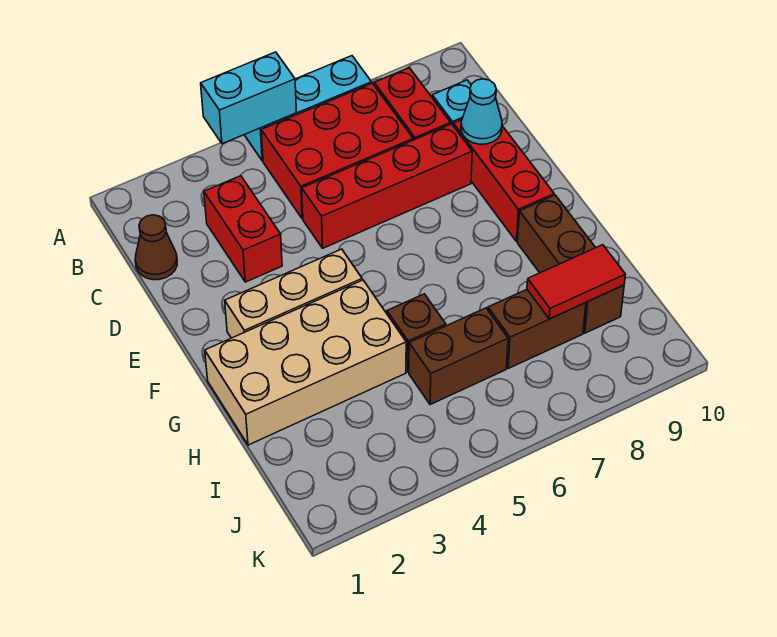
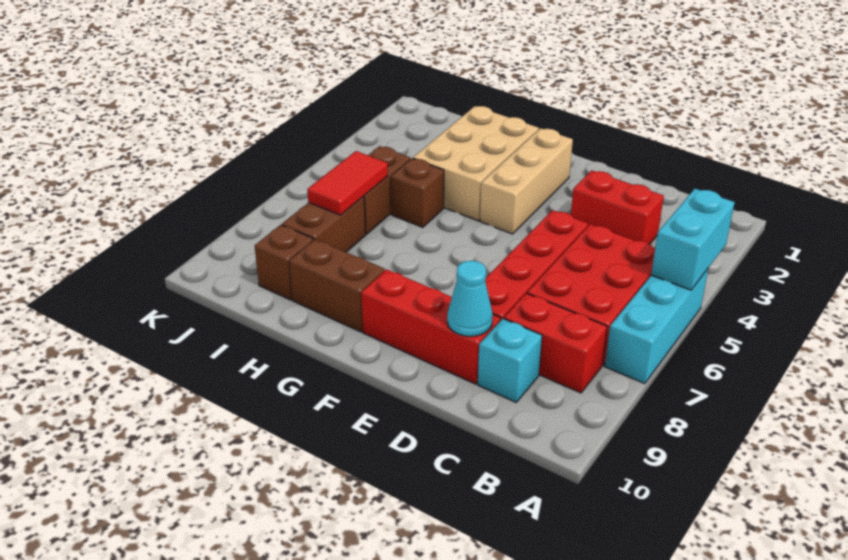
brown cone C1 level 1 -> none
tan brick G1:H4 level 1 -> tan brick G2:H4 level 1
red tile I8:I9 level 2 -> red tile I6:I7 level 2

